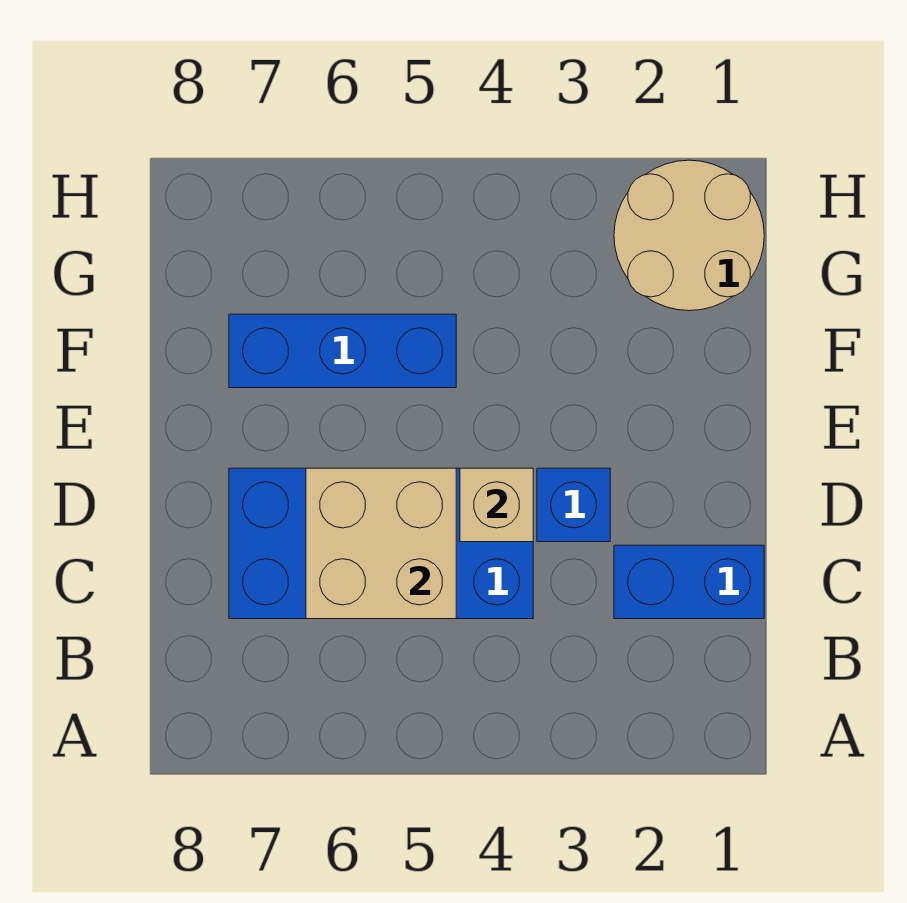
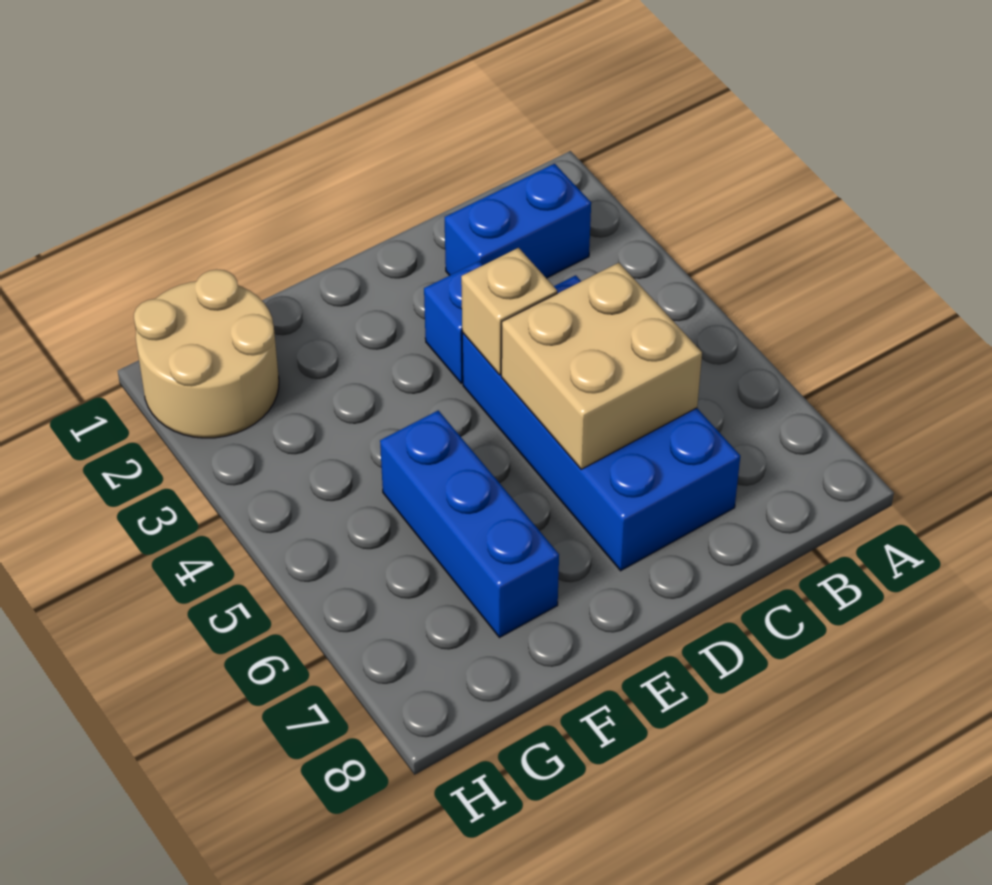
blue brick C1:C2 level 1 -> blue brick B2:C2 level 1

